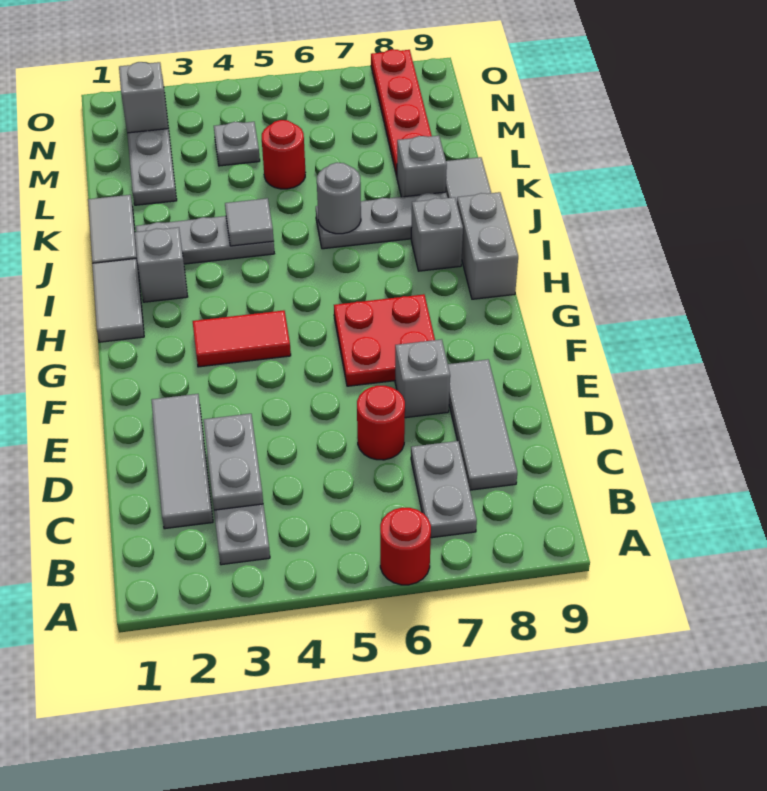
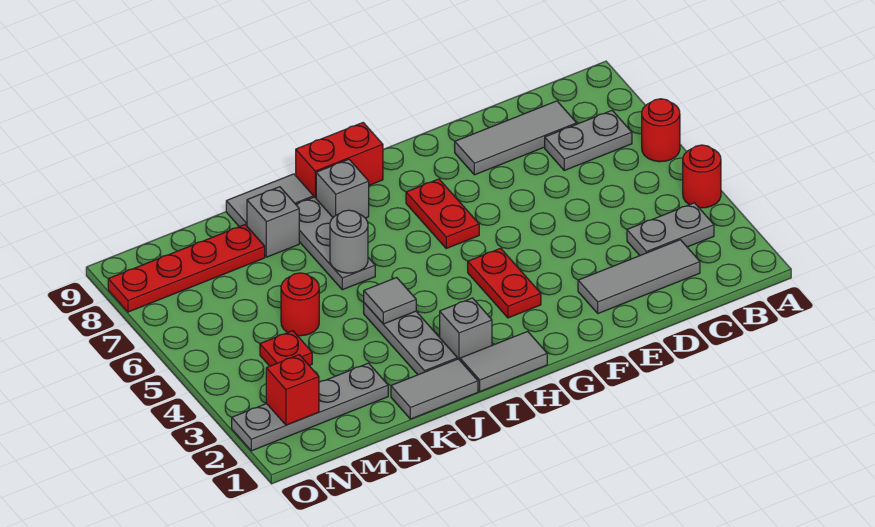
grey plate C3:D3 level 2 -> none
red round brick D6 level 1 -> red round brick A4 level 1
grey brick E7 level 1 -> none
red plate F6:G7 level 1 -> red plate G6:G7 level 1
red tile G3:G4 level 1 -> red plate G3:G4 level 1
grey brick H9:I9 level 1 -> red brick H9:I9 level 1
grey plate M4 level 1 -> red plate M4 level 1
grey brick N2 level 2 -> red brick N2 level 2

